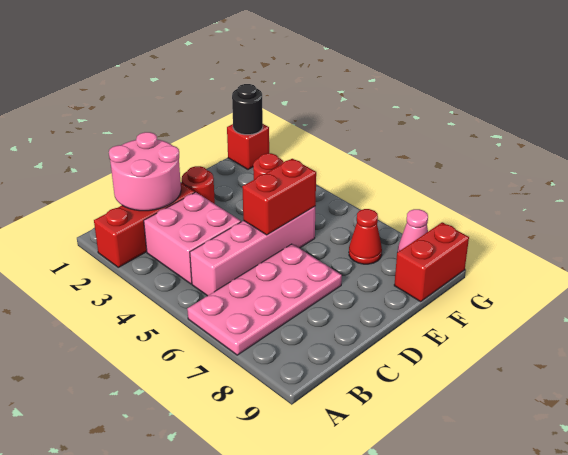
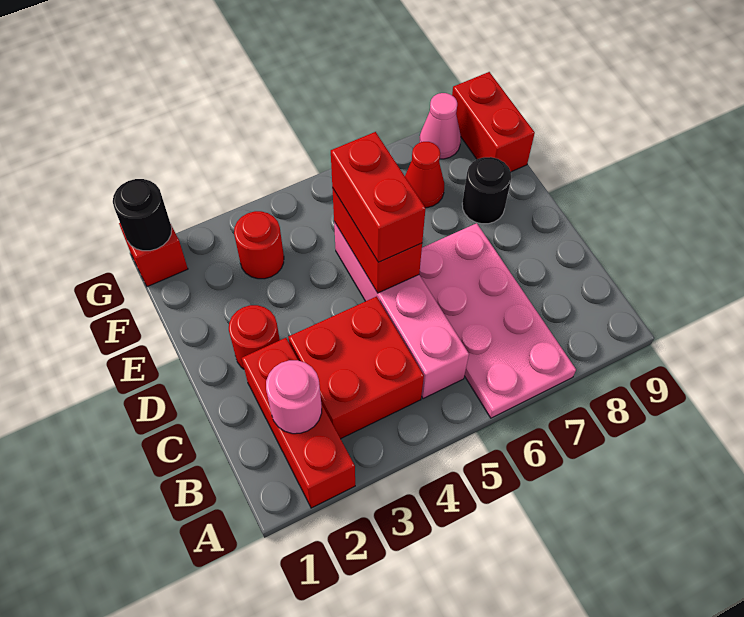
pink round brick B1:C2 level 2 -> pink round brick B2 level 2
pink brick B3:C4 level 1 -> red brick B3:C4 level 1
none -> red brick D5:E5 level 3
none -> black round brick E8 level 1

